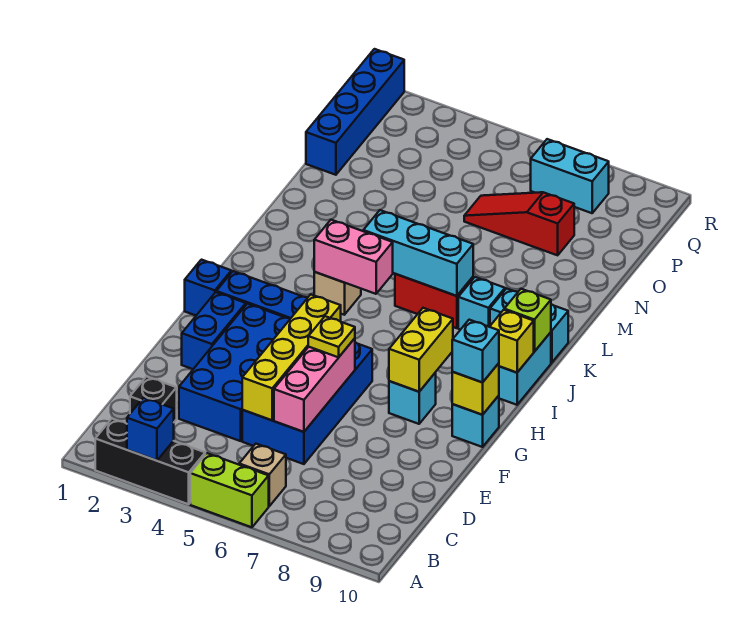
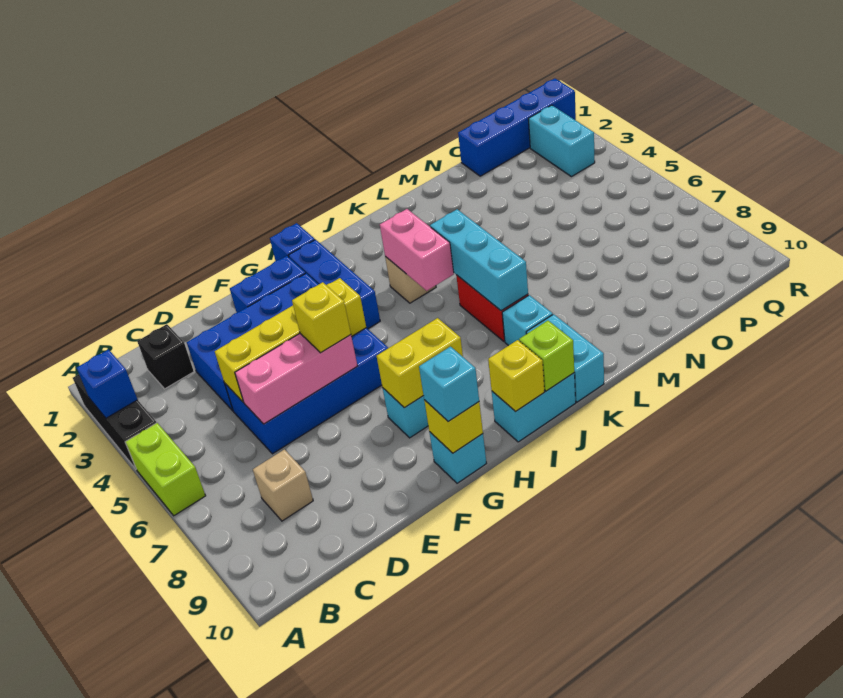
tan brick B6 level 1 -> tan brick C8 level 1
yellow plate F6 level 3 -> yellow brick F6 level 3
red slope O6:O8 level 1 top 8 -> none
cyan brick Q7:Q8 level 1 -> cyan brick Q2:Q3 level 1

